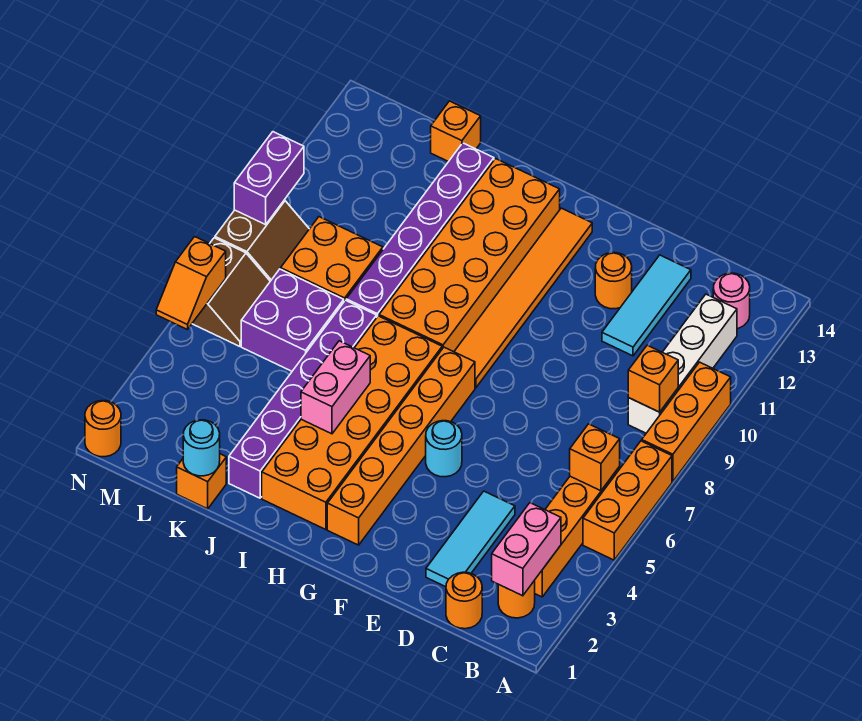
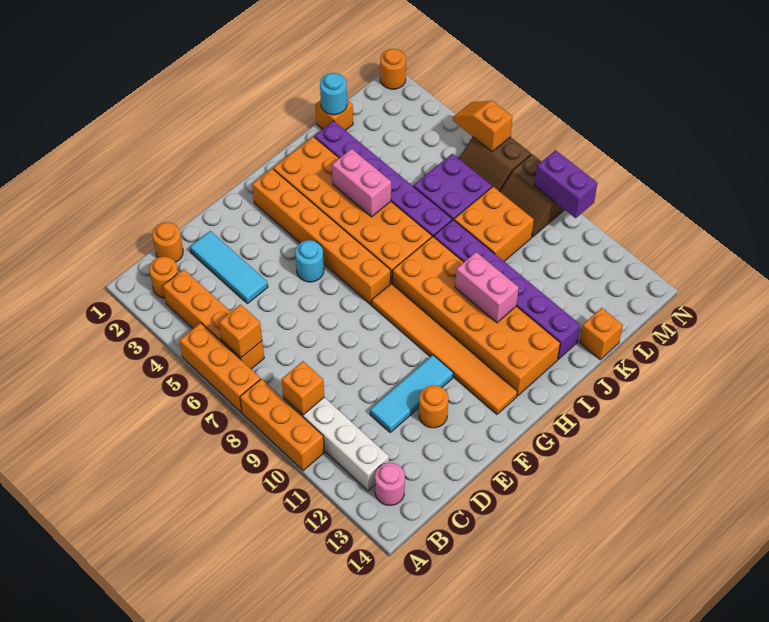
pink brick B2:B3 level 2 -> pink brick I10:I11 level 2
cyan tile D11:D13 level 1 -> cyan tile D11:F11 level 1

